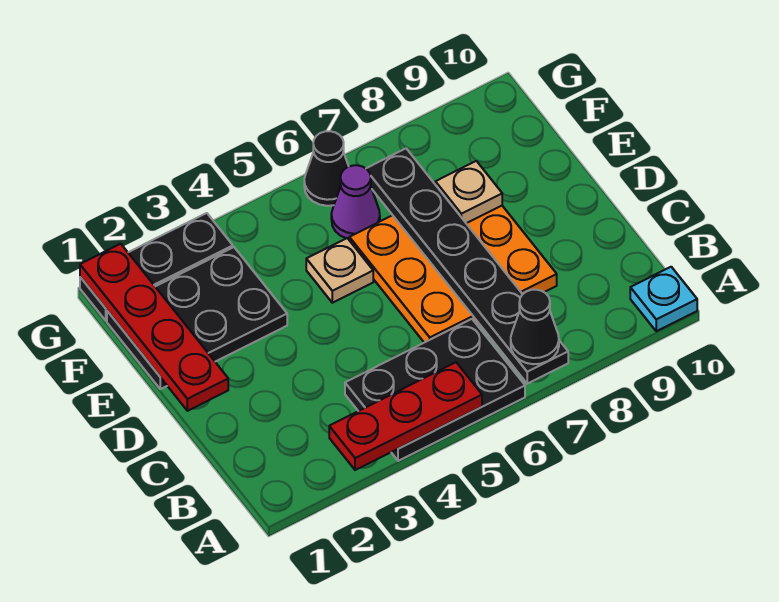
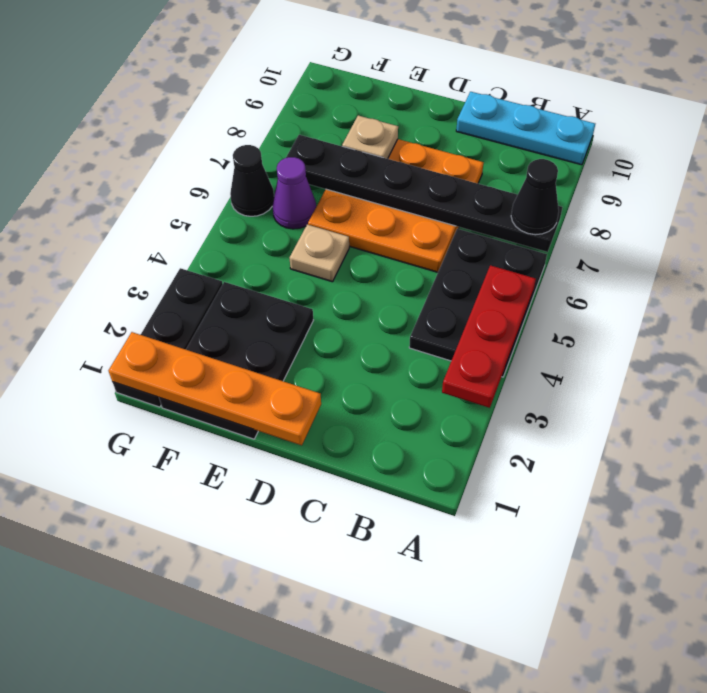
cyan plate A10 level 1 -> cyan plate A10:C10 level 1
red plate D1:G1 level 2 -> orange plate D1:G1 level 2

